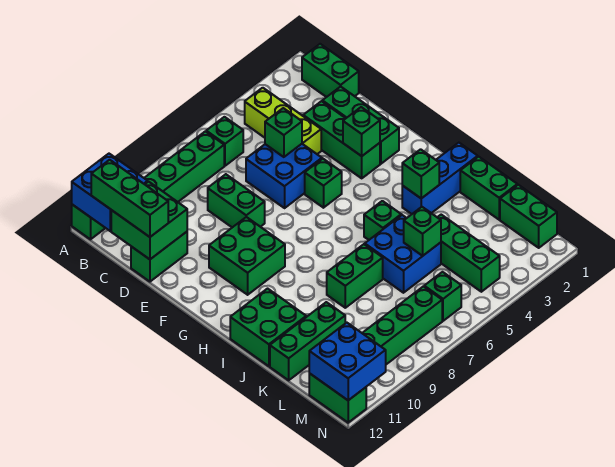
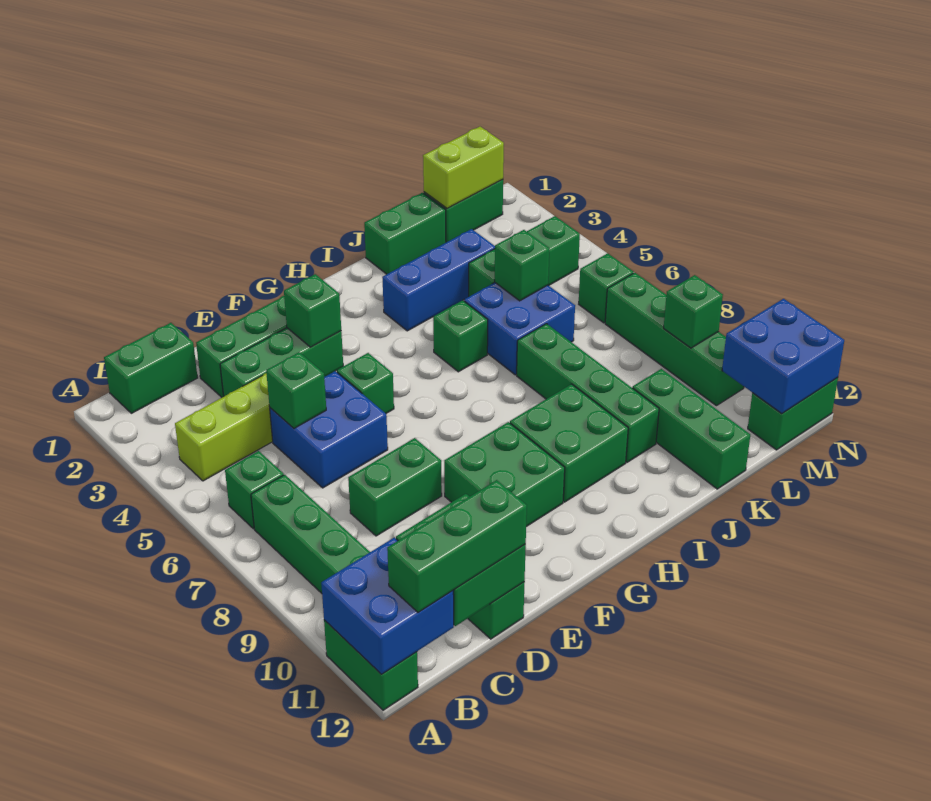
blue brick I1:I3 level 1 -> blue brick I3:K3 level 1
green brick I3 level 2 -> green brick M9 level 2
green brick I11:J12 level 1 -> green brick H9:I10 level 1
green brick J7:J8 level 1 -> green brick J7:J10 level 1
none -> lime brick L1:M1 level 2

